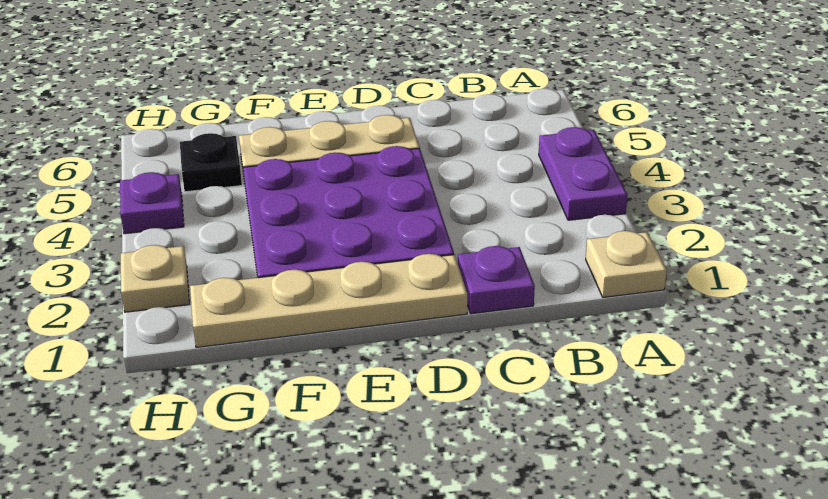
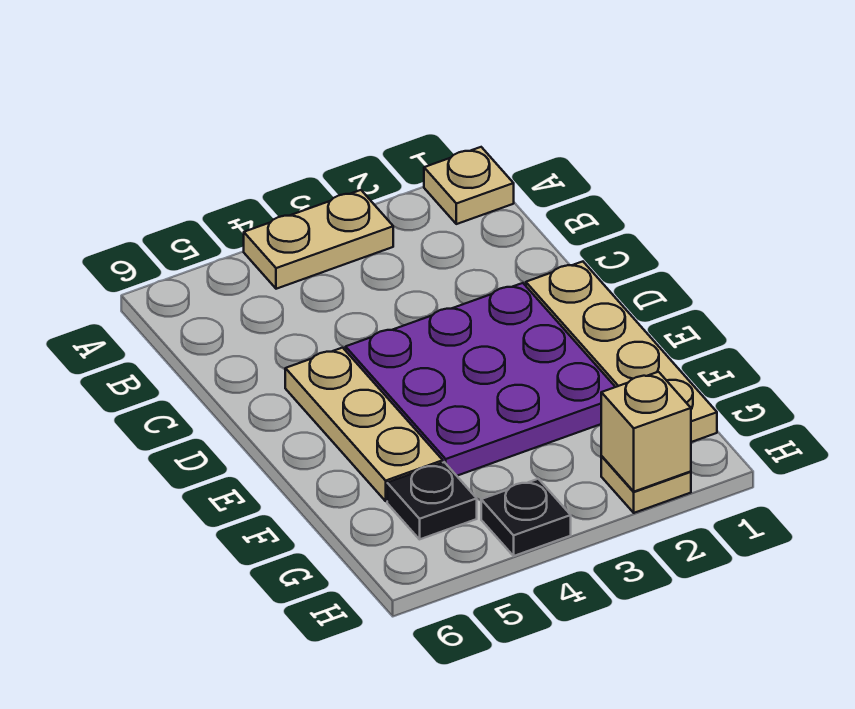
purple plate A3:A4 level 1 -> tan plate A3:A4 level 1
purple plate C1 level 1 -> none
none -> tan brick H2 level 2
purple plate H4 level 1 -> black plate H4 level 1

